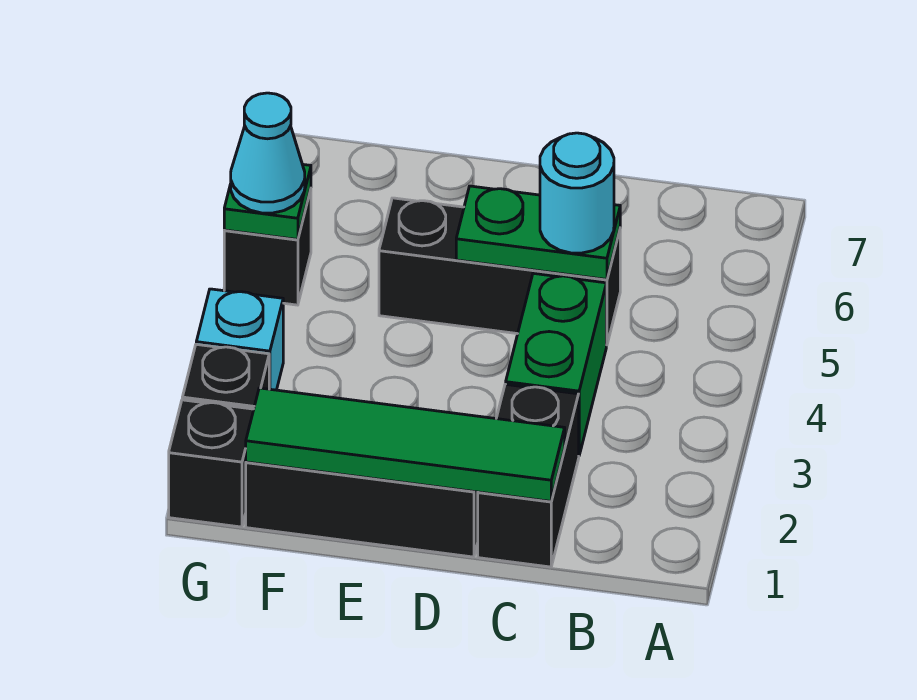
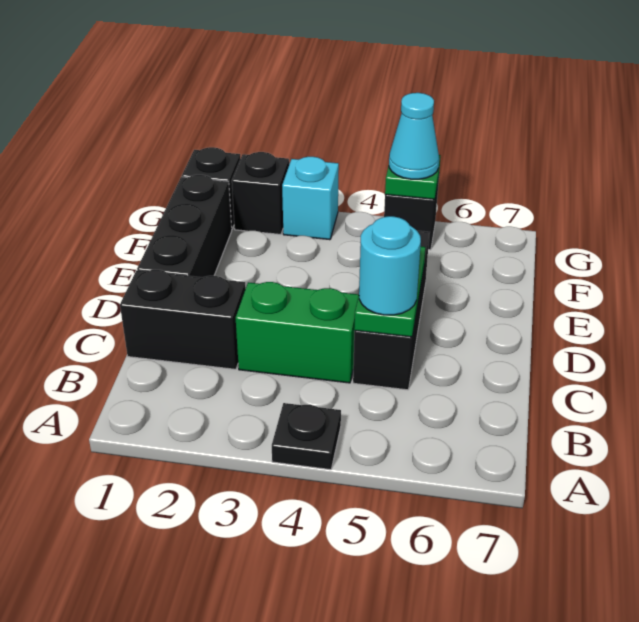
none -> black plate A4 level 1
green tile C1:F1 level 2 -> none

